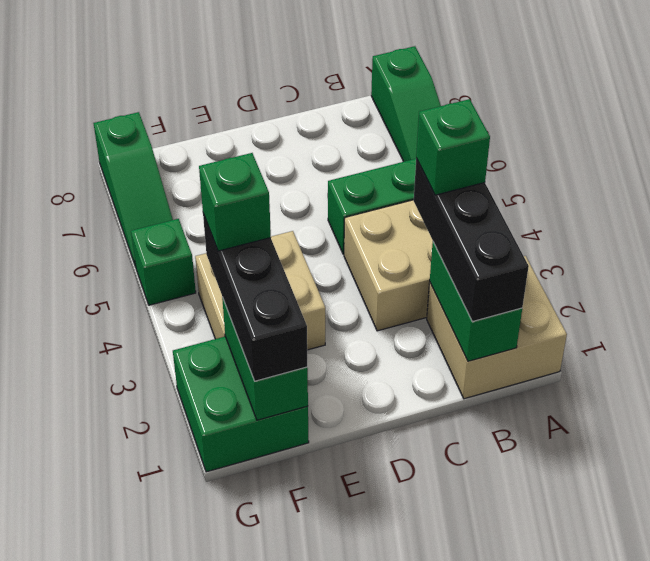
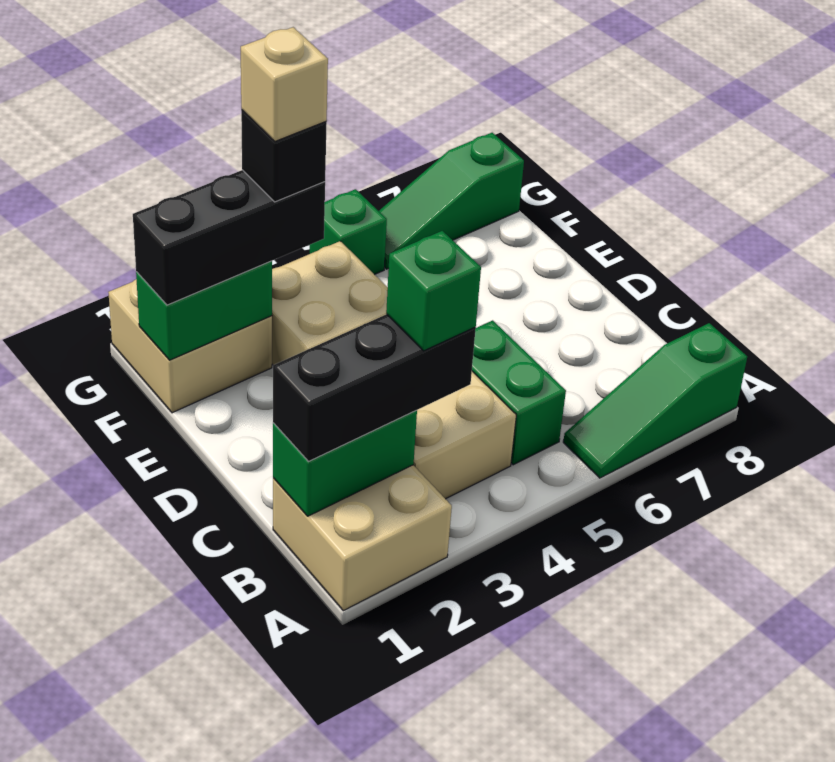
green brick F1:G2 level 1 -> tan brick F1:G2 level 1
green brick F3 level 4 -> black brick F3 level 4
none -> tan brick F3 level 5

